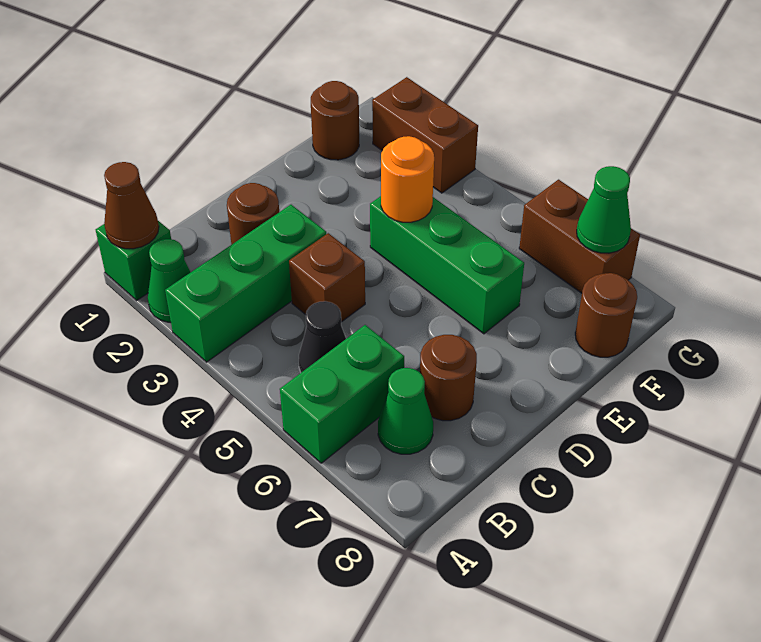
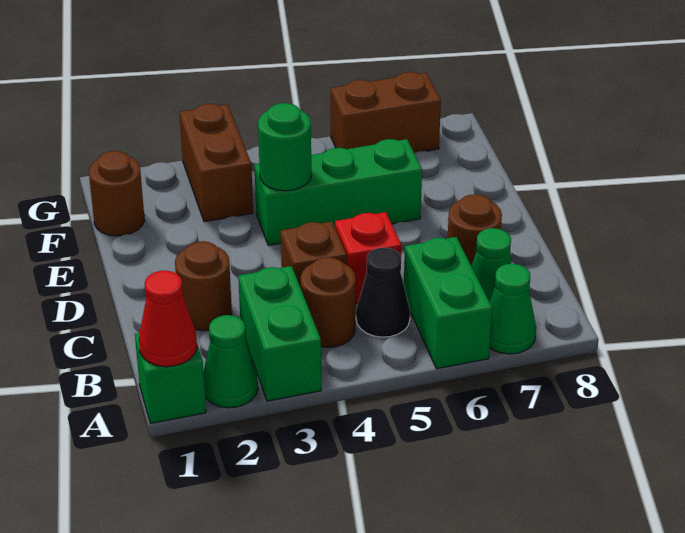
brown cone A1 level 2 -> red cone A1 level 2
green brick A3:C3 level 1 -> green brick A3:B3 level 1
none -> red brick C5 level 1
orange round brick E4 level 2 -> green round brick E4 level 2
brown round brick F8 level 1 -> brown round brick B4 level 1
brown brick G2:G3 level 1 -> brown brick F3:G3 level 1
green cone G7 level 2 -> green cone A7 level 1

